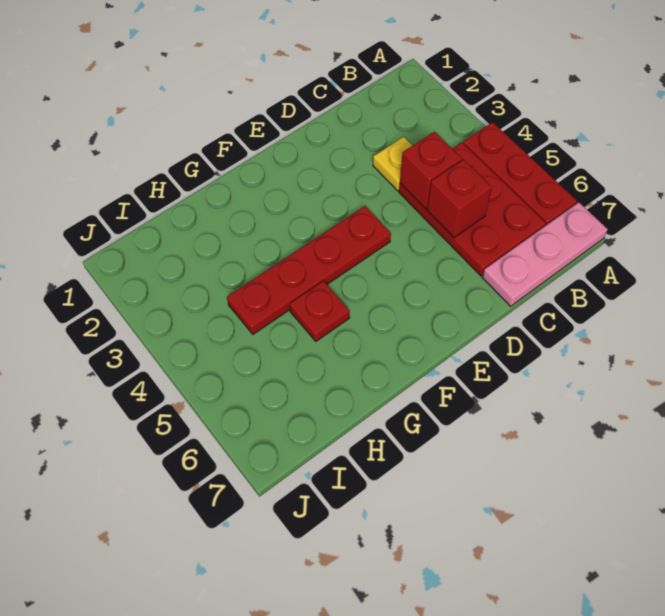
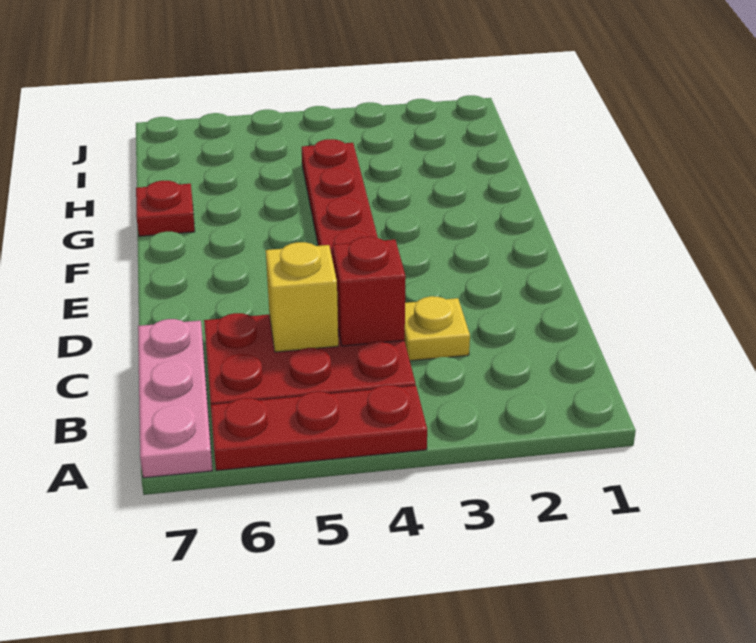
red brick C5 level 2 -> yellow brick C5 level 2
red plate G5 level 1 -> red plate G7 level 1

